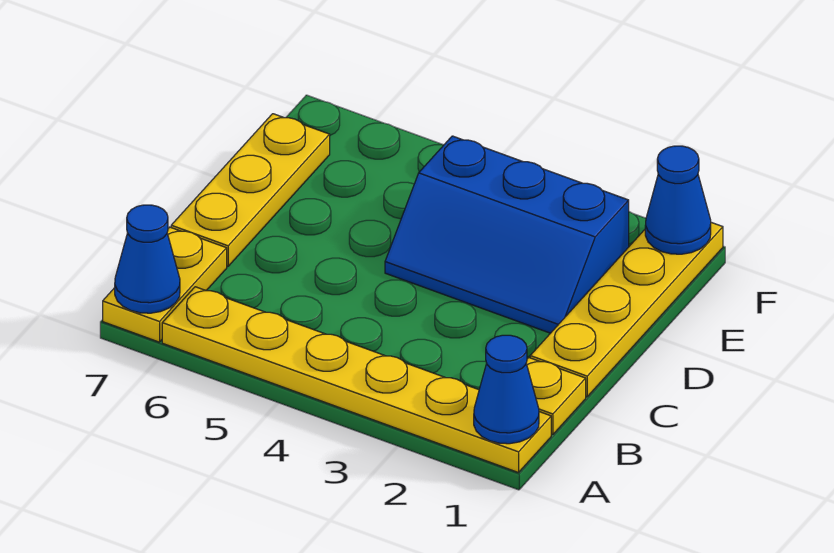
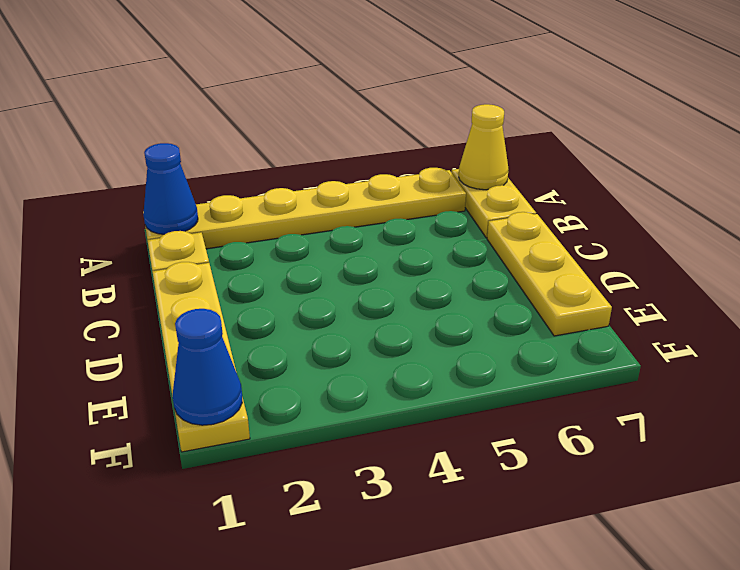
blue cone A7 level 2 -> yellow cone A7 level 2
blue slope D2:E4 level 1 top E -> none

